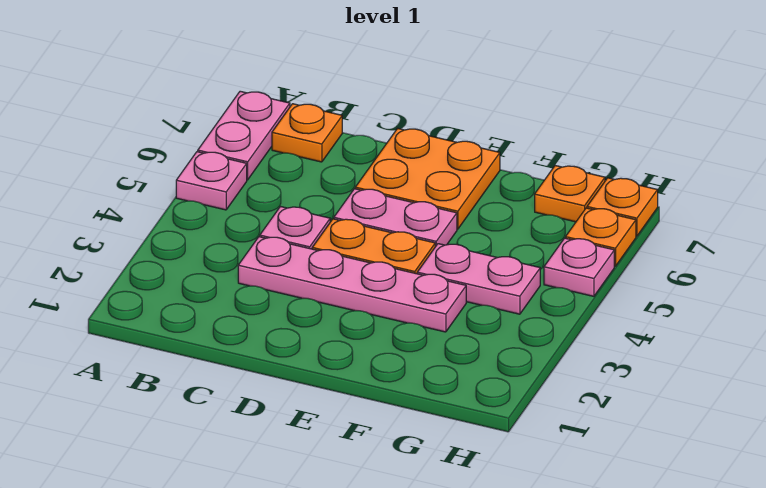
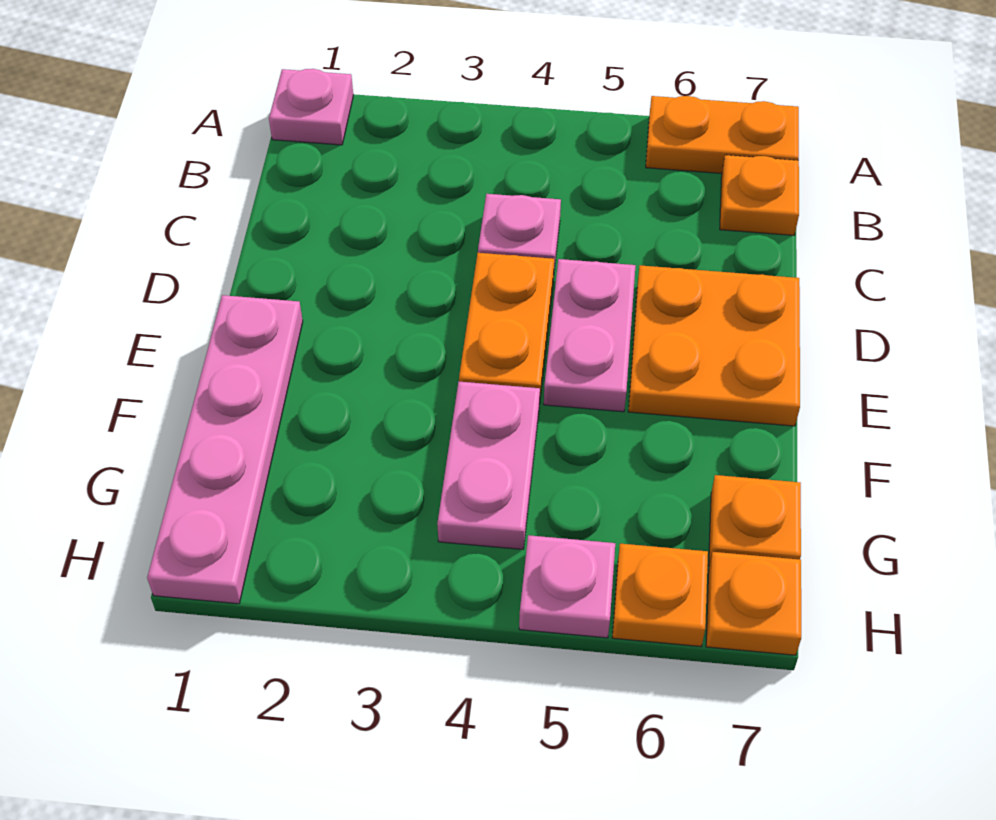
pink plate A5 level 1 -> pink plate A1 level 1
pink plate A6:A7 level 1 -> orange plate A6:A7 level 1
pink plate C3:F3 level 1 -> pink plate E1:H1 level 1

